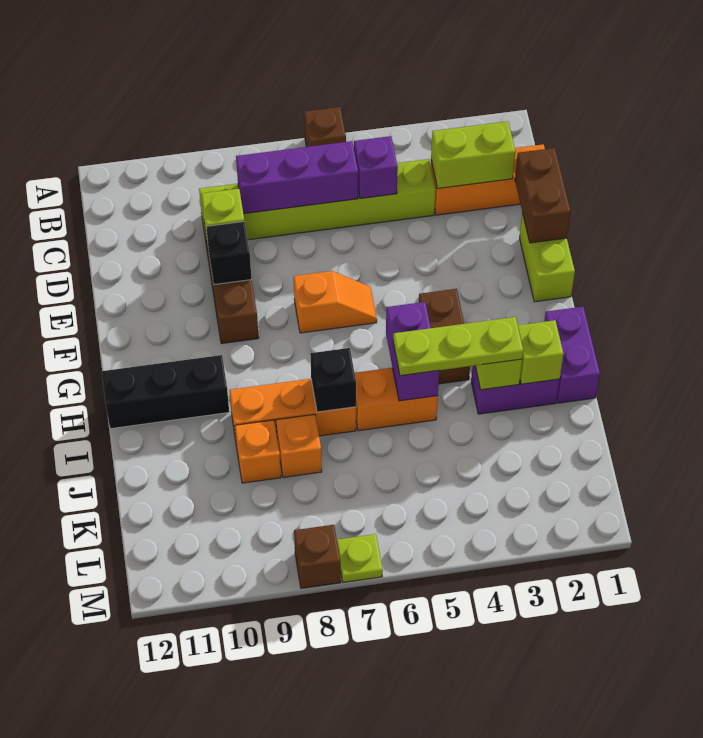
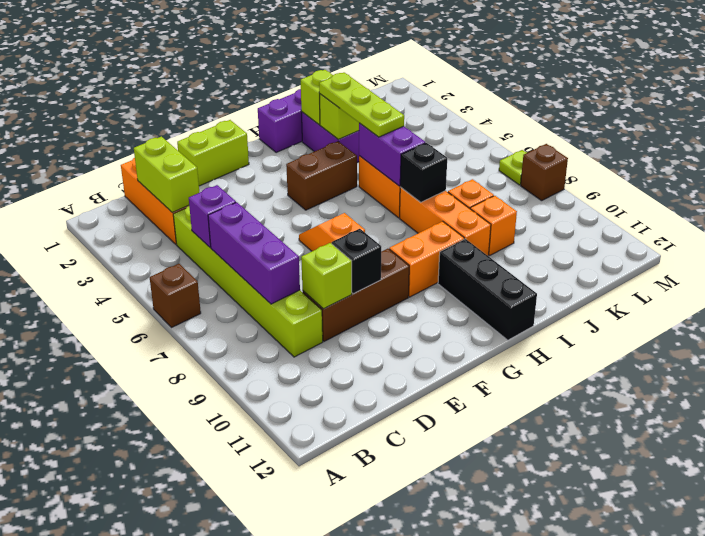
brown brick D1:E1 level 2 -> none
none -> orange brick G9:H9 level 1
purple brick H5:I5 level 2 -> purple brick I5:I6 level 2

